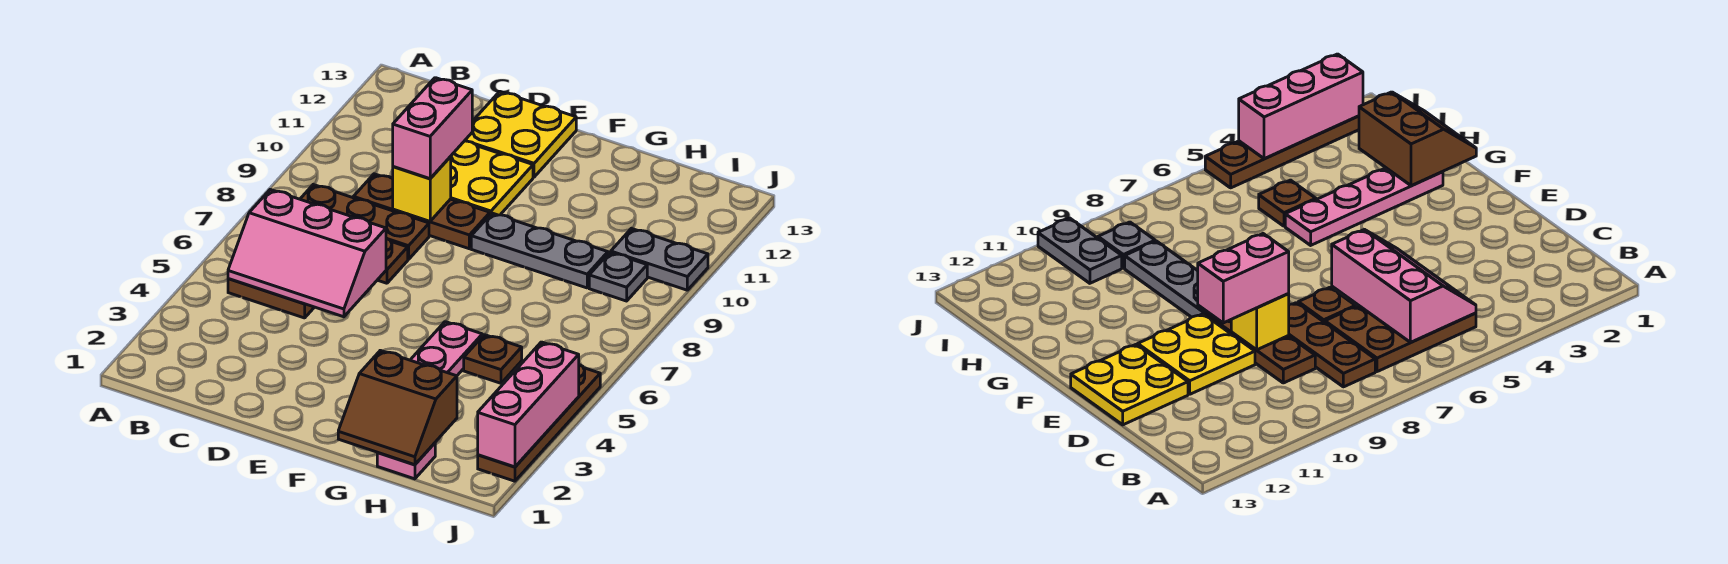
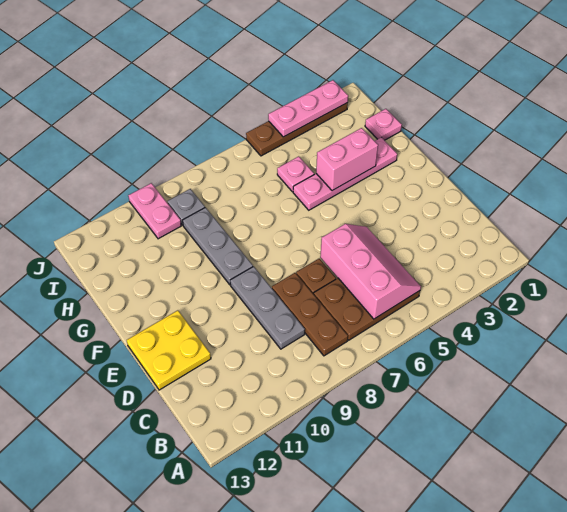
brown plate C9:E9 level 1 -> grey plate C9:E9 level 1
yellow brick D9 level 2 -> none
pink brick D9:D10 level 3 -> pink brick G3:G4 level 2
yellow plate D10:E11 level 1 -> none
brown slope G1:H2 level 2 top 2 -> none
brown plate H5 level 1 -> pink plate H5 level 1
grey plate I10:J10 level 1 -> pink plate I10:J10 level 1
pink brick J2:J4 level 2 -> pink plate J2:J4 level 2

